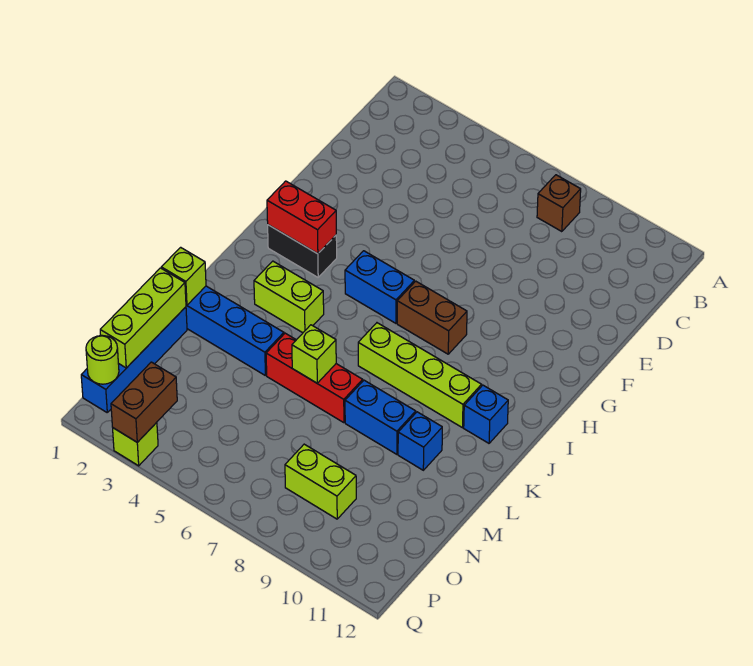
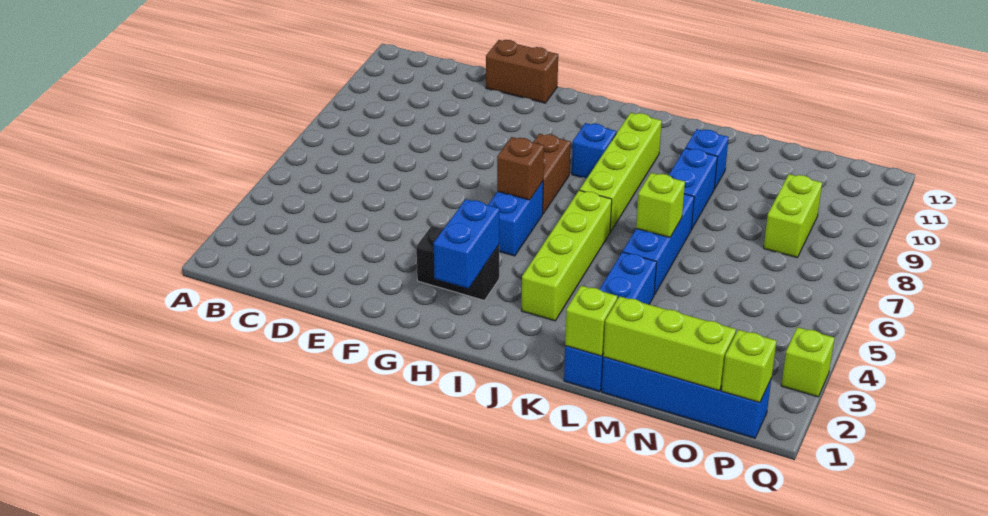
brown brick B8 level 1 -> brown brick H6 level 2
black brick H2:H3 level 1 -> black brick G3:H3 level 1
red brick H2:H3 level 2 -> blue brick H2:H3 level 2
lime brick J3:J4 level 1 -> lime brick J3:J6 level 1
blue brick J11 level 1 -> blue brick I9 level 1
red brick L5:L7 level 1 -> blue brick L5:L7 level 1
lime round brick P1 level 2 -> lime brick P1 level 2
brown brick P3:Q3 level 2 -> brown brick E12:F12 level 1

